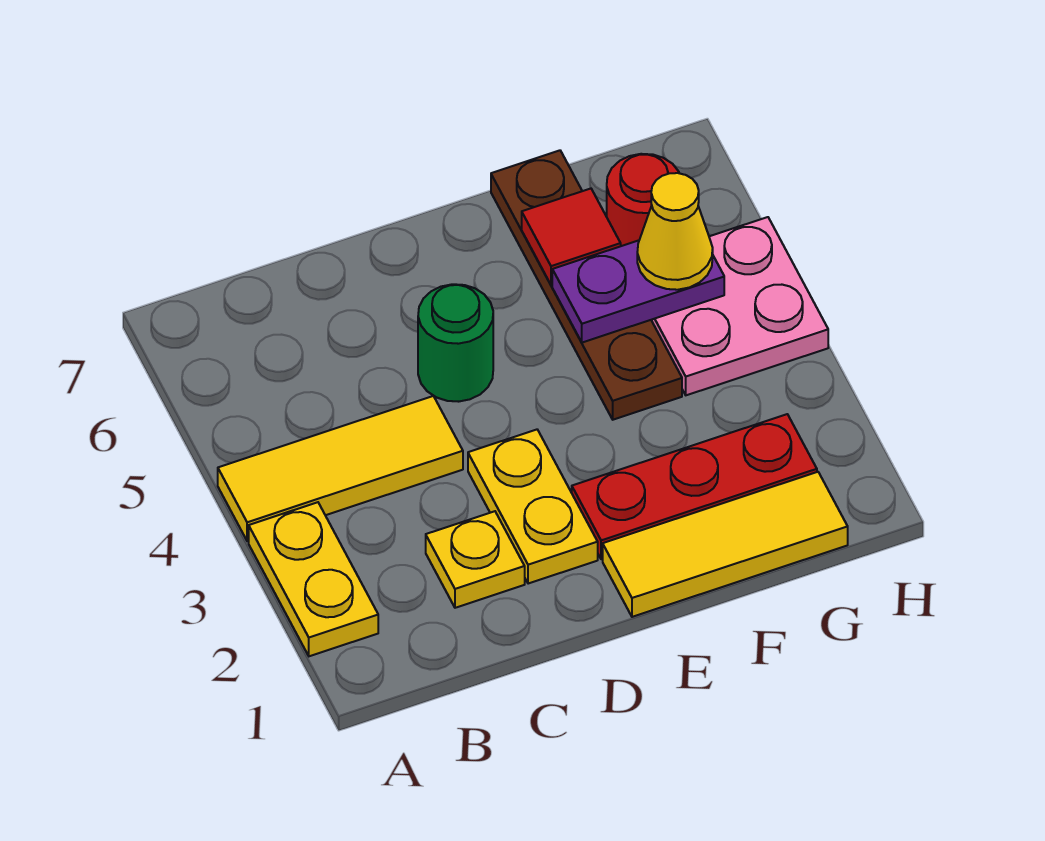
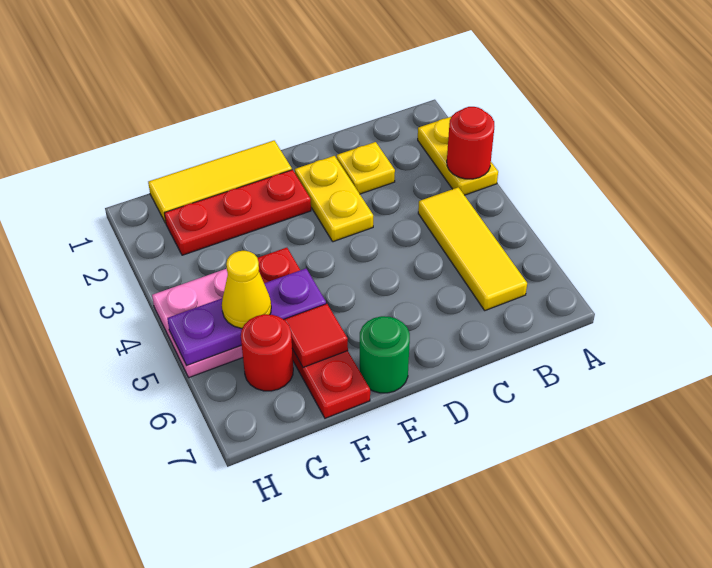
none -> red round brick A3 level 2
yellow tile A4:C4 level 1 -> yellow tile B4:B6 level 1
green round brick D5 level 1 -> green round brick E7 level 1
brown plate F4:F7 level 1 -> red plate F4:F7 level 1
purple plate F5:G5 level 2 -> purple plate F5:H5 level 2

